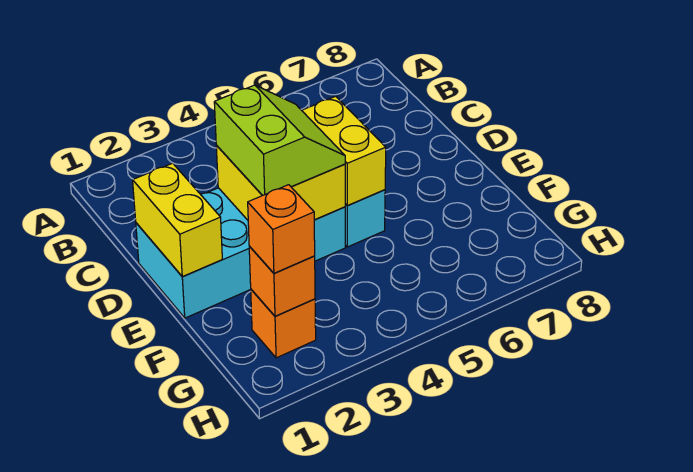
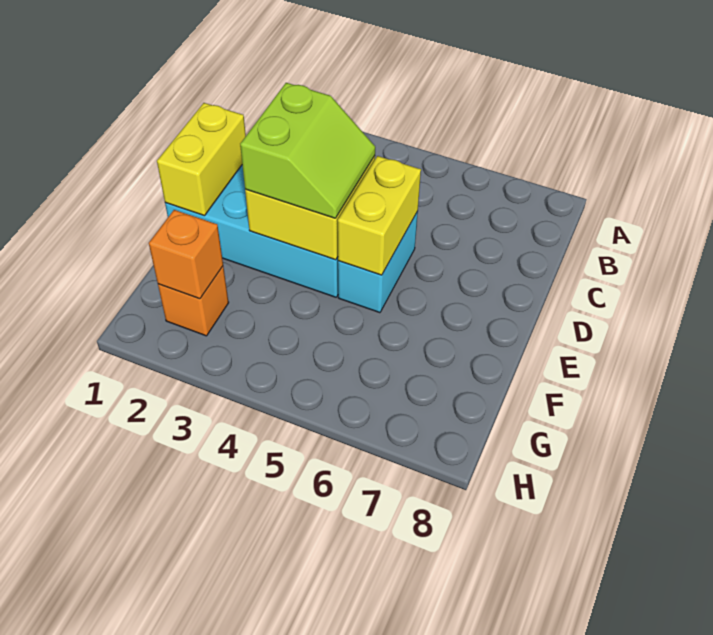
orange brick G2 level 3 -> none

